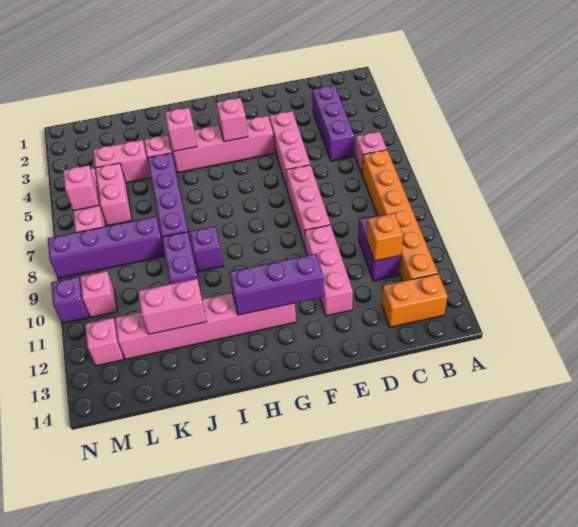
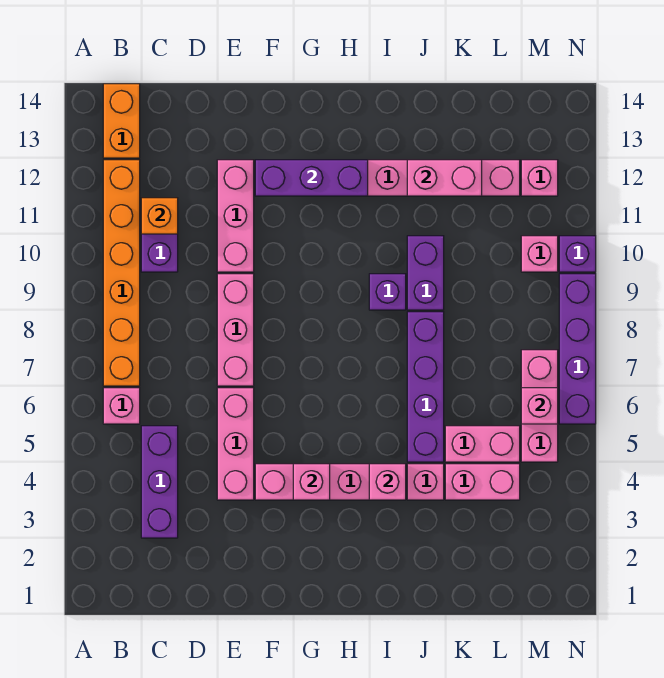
orange brick B13:C13 level 1 -> orange brick B13:B14 level 1
purple brick K8:N8 level 1 -> purple brick N6:N9 level 1
pink brick L5:L6 level 1 -> pink brick K5:L5 level 1

